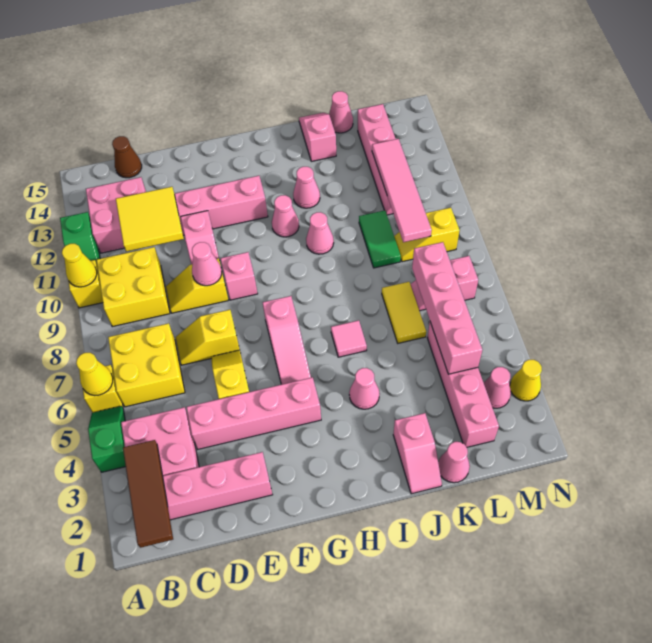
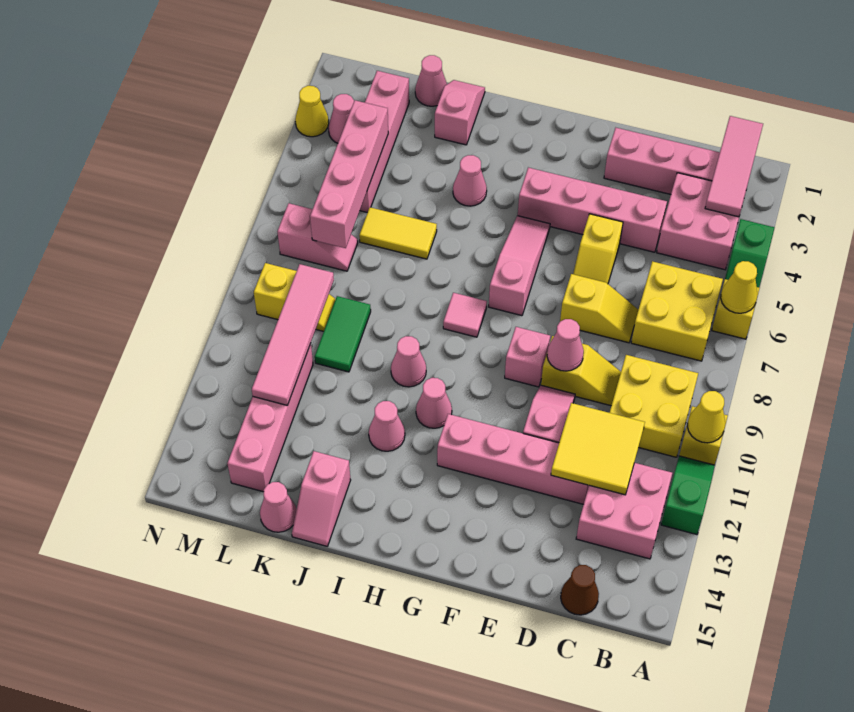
brown tile B1:B3 level 2 -> pink tile B1:B3 level 2
pink tile I6 level 1 -> pink tile H8 level 1
yellow tile K6:K7 level 1 -> yellow tile J6:K6 level 1

